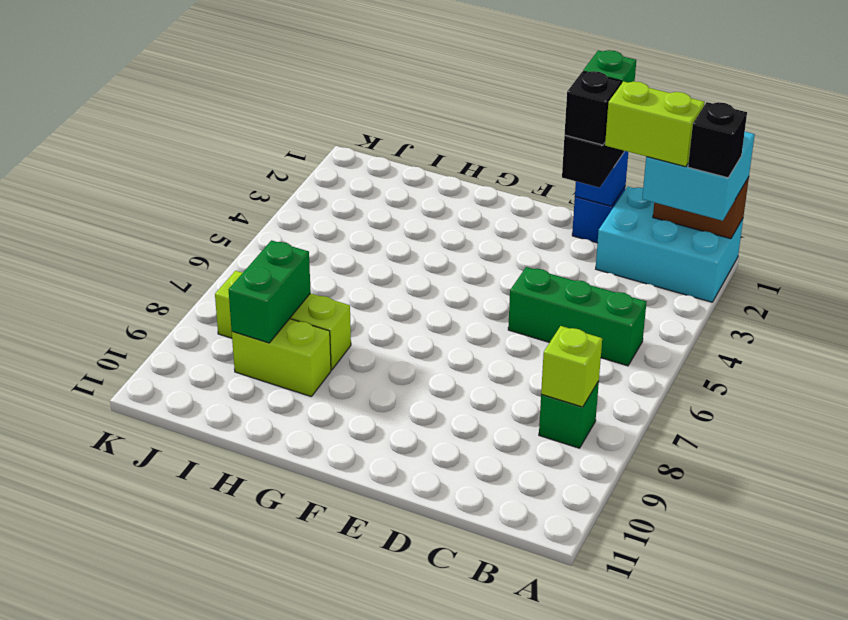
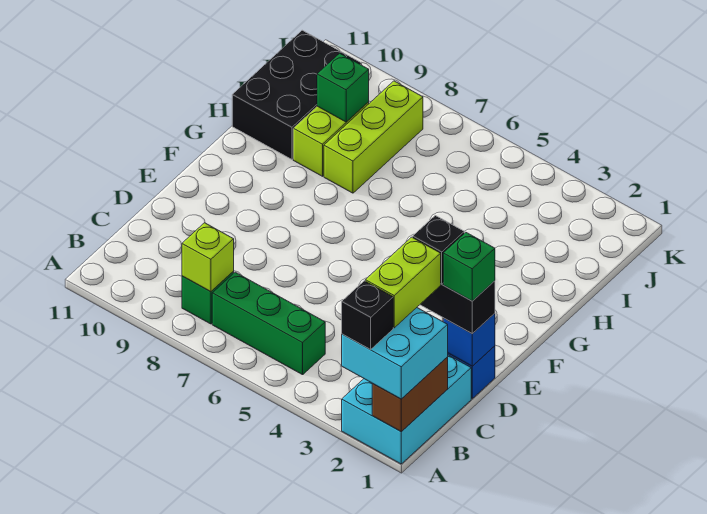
green brick B5:D5 level 1 -> green brick B5:B7 level 1
none -> black brick H10:J11 level 1
green brick I8:I9 level 2 -> green brick I9 level 2

